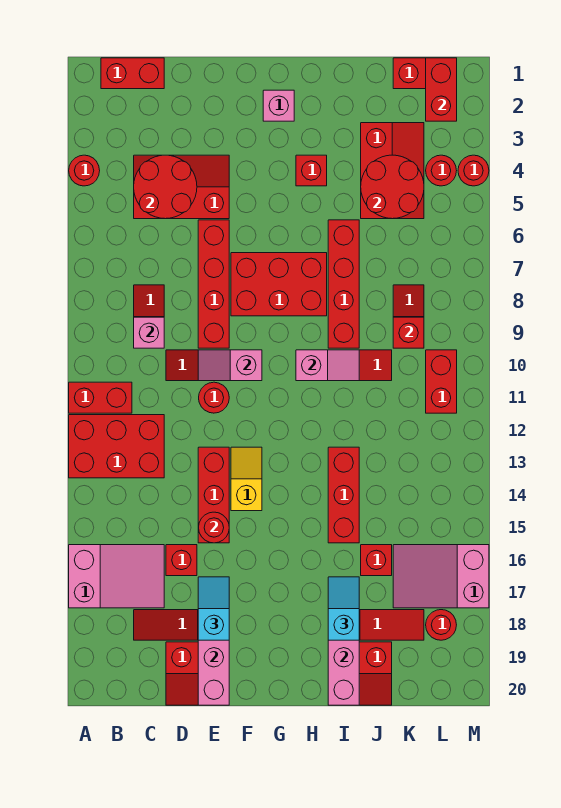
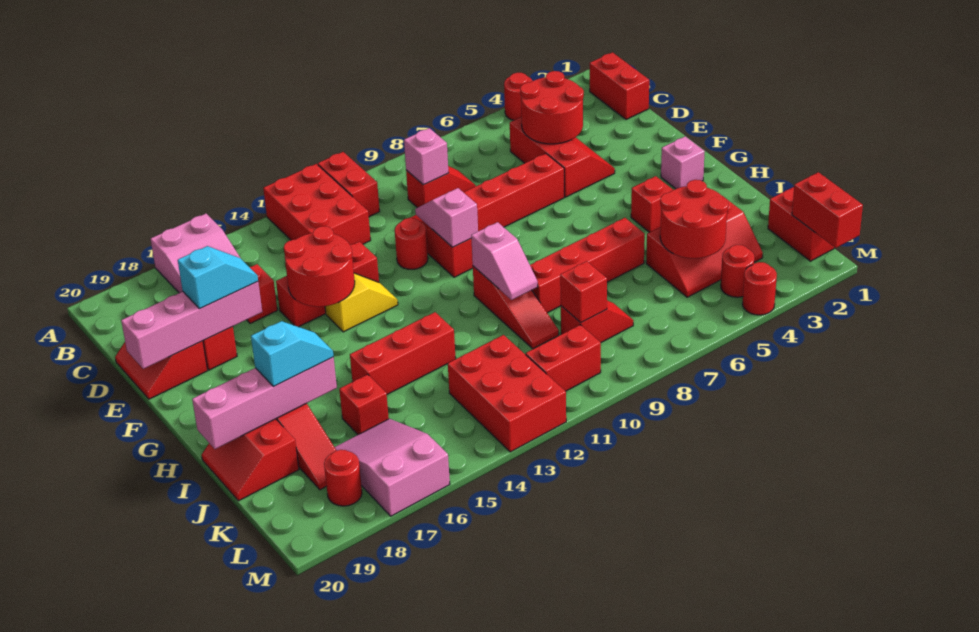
red round brick E15 level 2 -> red round brick E14:F15 level 2
red brick F7:H8 level 1 -> red brick K12:M13 level 1
red brick L1:L2 level 2 -> red brick L1:M1 level 2

